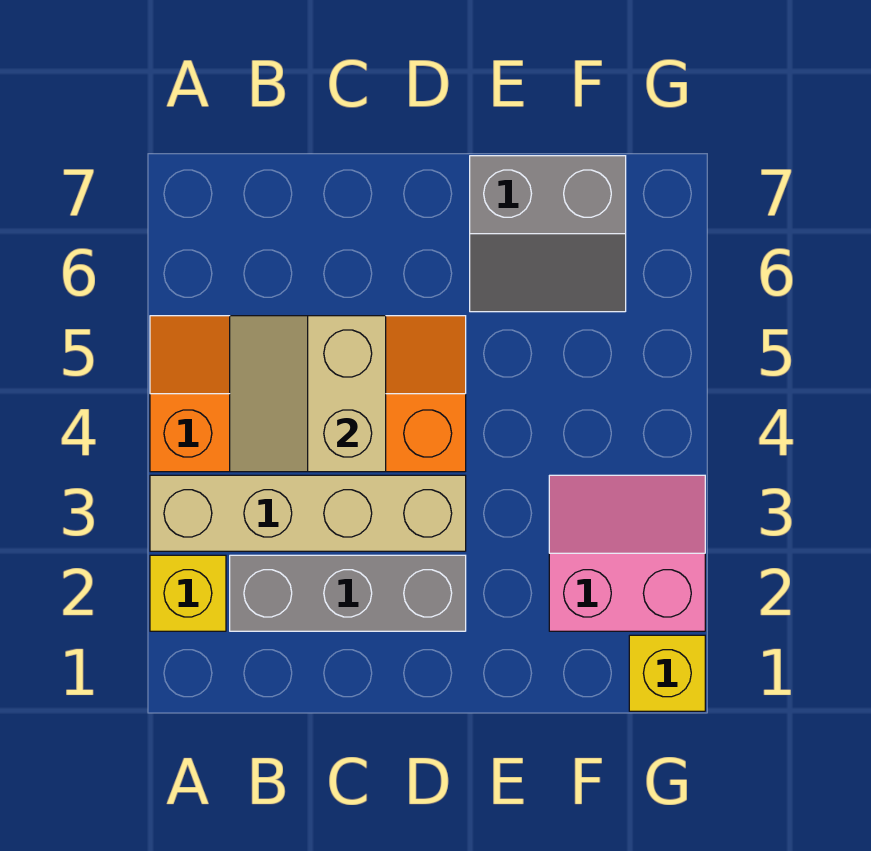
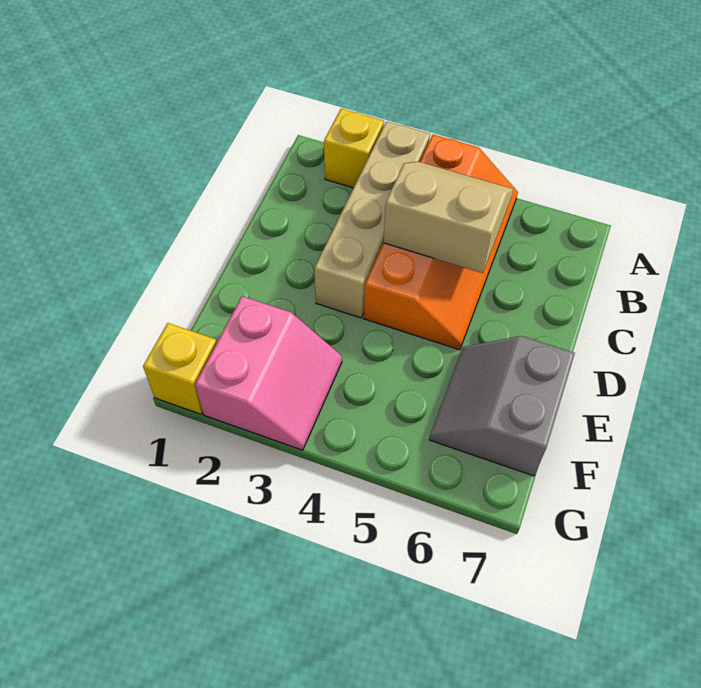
grey brick B2:D2 level 1 -> none

